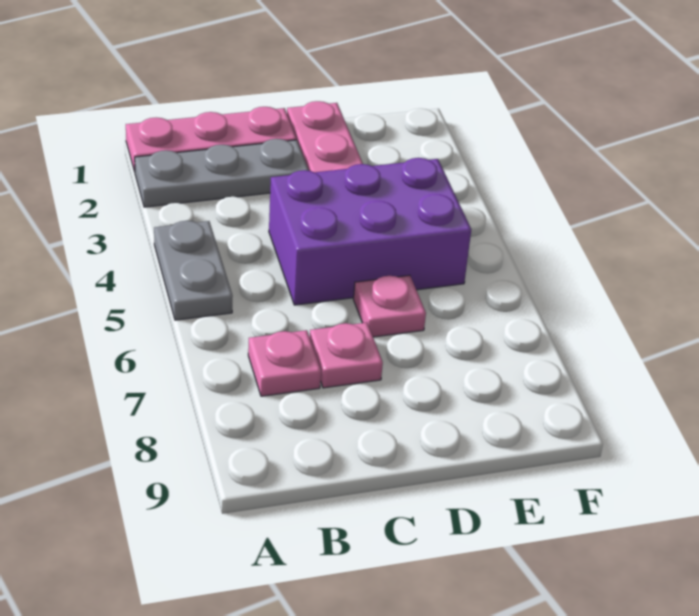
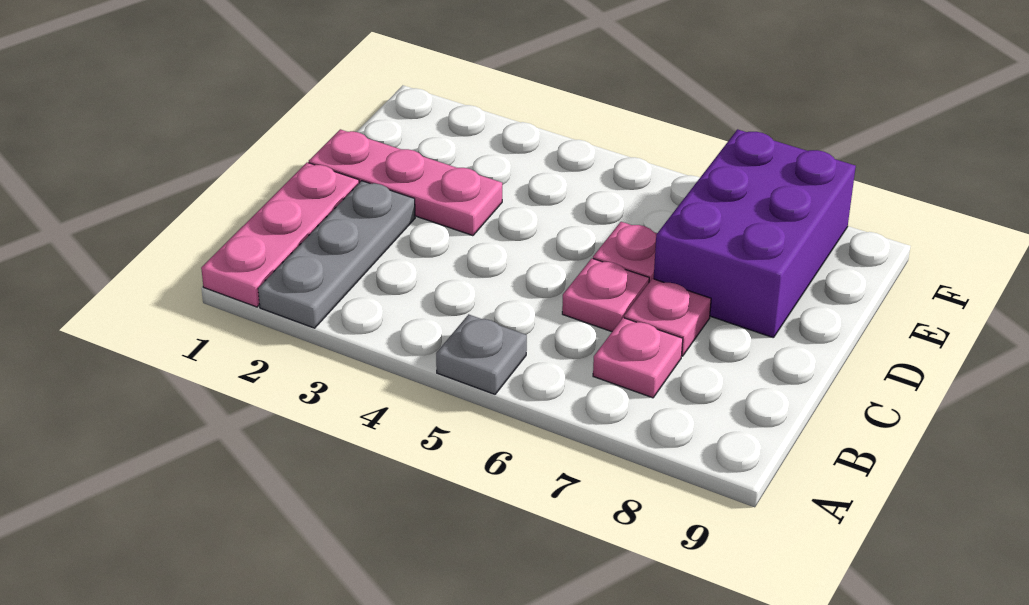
grey plate A4:A5 level 1 -> grey plate A5 level 1
purple brick C4:E5 level 1 -> purple brick D7:F8 level 1
none -> pink plate C6 level 1

